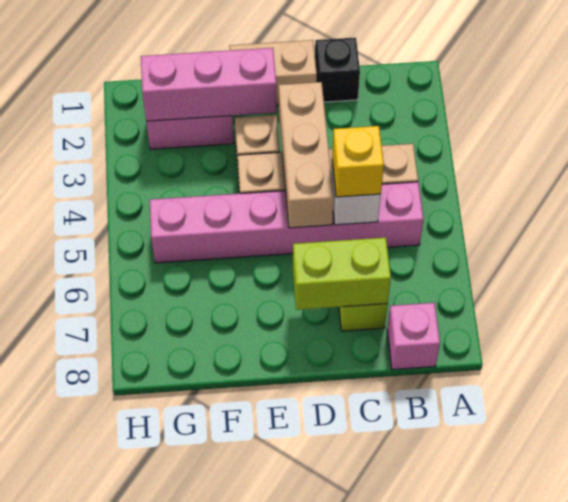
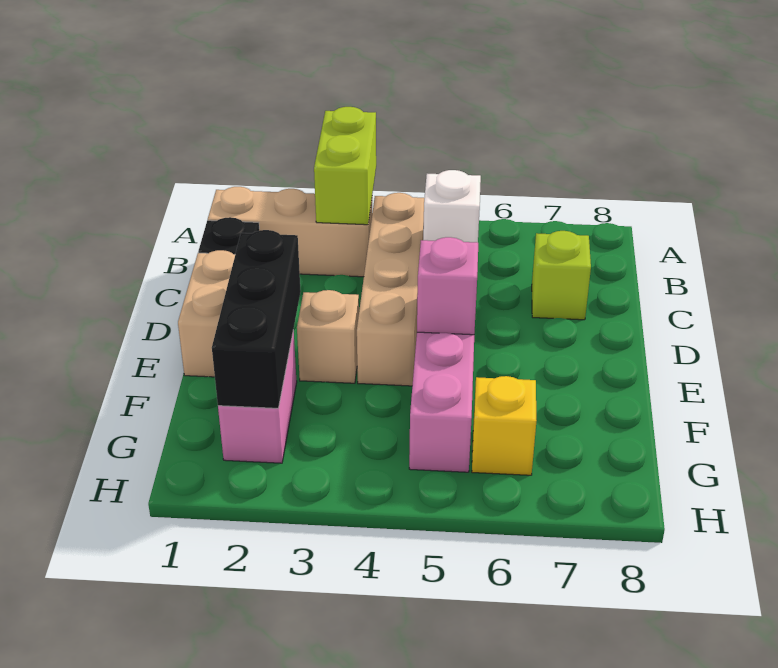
pink brick B8 level 1 -> pink brick E5 level 2
yellow brick C5 level 3 -> yellow brick G6 level 1
lime brick C7:D7 level 2 -> lime brick A3:B3 level 2
tan brick D3:D5 level 2 -> tan brick B1:B3 level 1
pink brick E2:G2 level 2 -> black brick E2:G2 level 2

